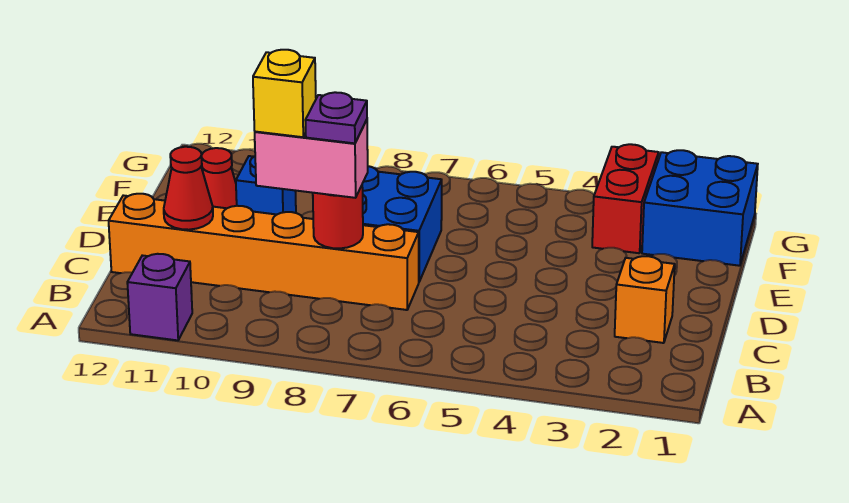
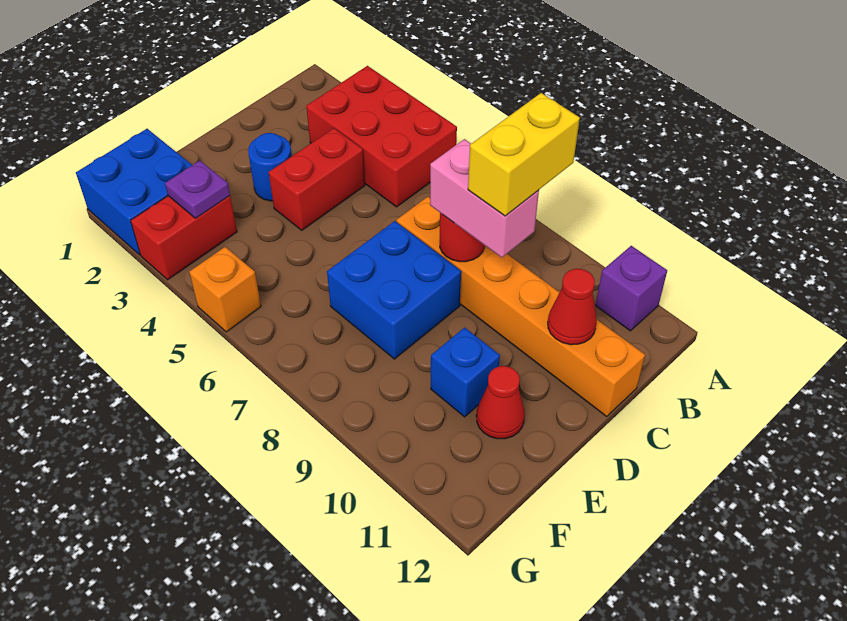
none -> red brick A3:B5 level 1
orange brick C2 level 1 -> orange brick G5 level 1
none -> red brick C4:D4 level 1
purple plate C8 level 4 -> purple plate F3 level 2
yellow brick C9 level 4 -> yellow brick B9:C9 level 4
none -> blue round brick D3 level 1

